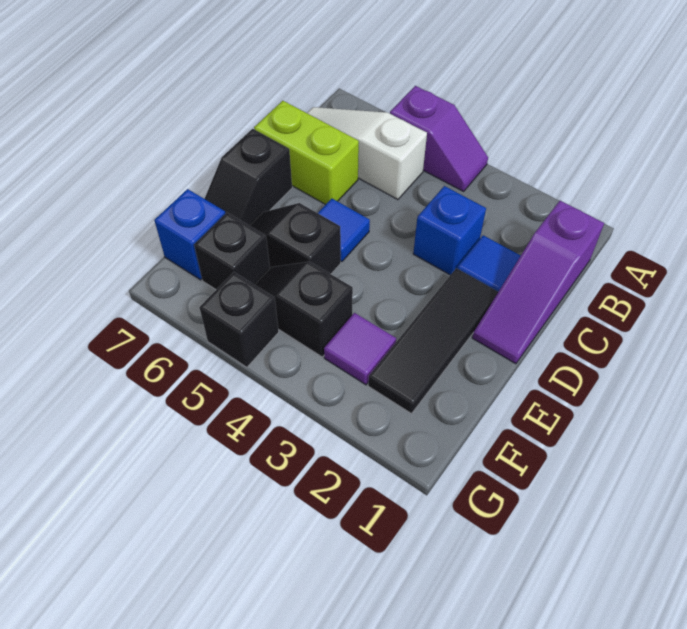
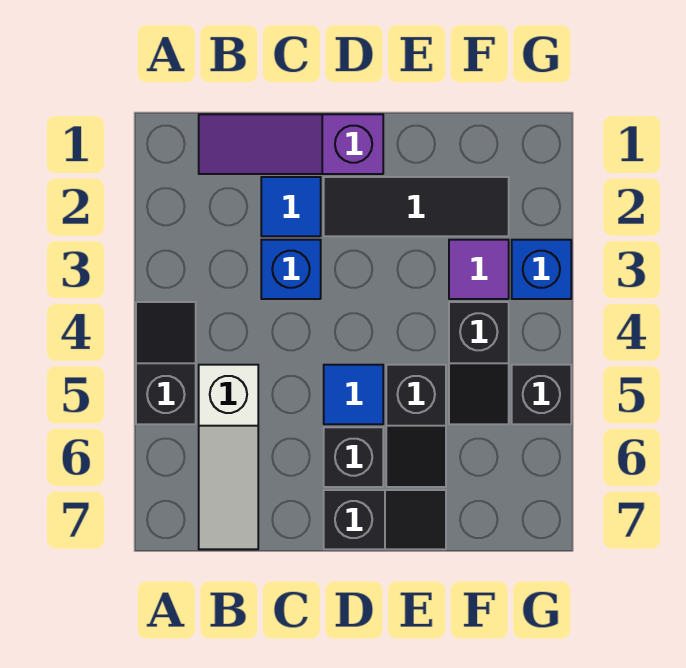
purple slope A4:A5 level 1 top 5 -> black slope A4:A5 level 1 top 5
purple slope B1:D1 level 1 top B -> purple slope B1:D1 level 1 top D
lime brick C6:C7 level 1 -> none
black brick F6 level 1 -> black brick D6 level 1
blue brick F7 level 1 -> blue brick G3 level 1

